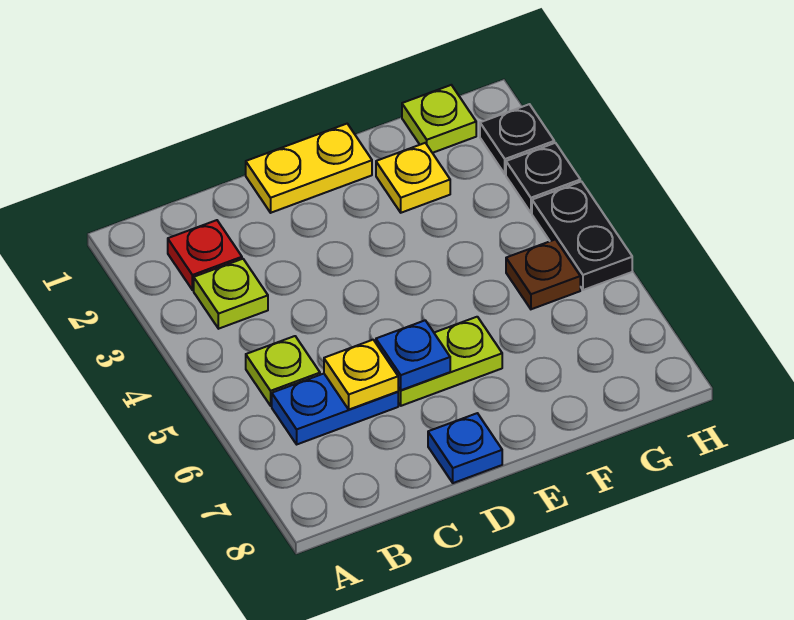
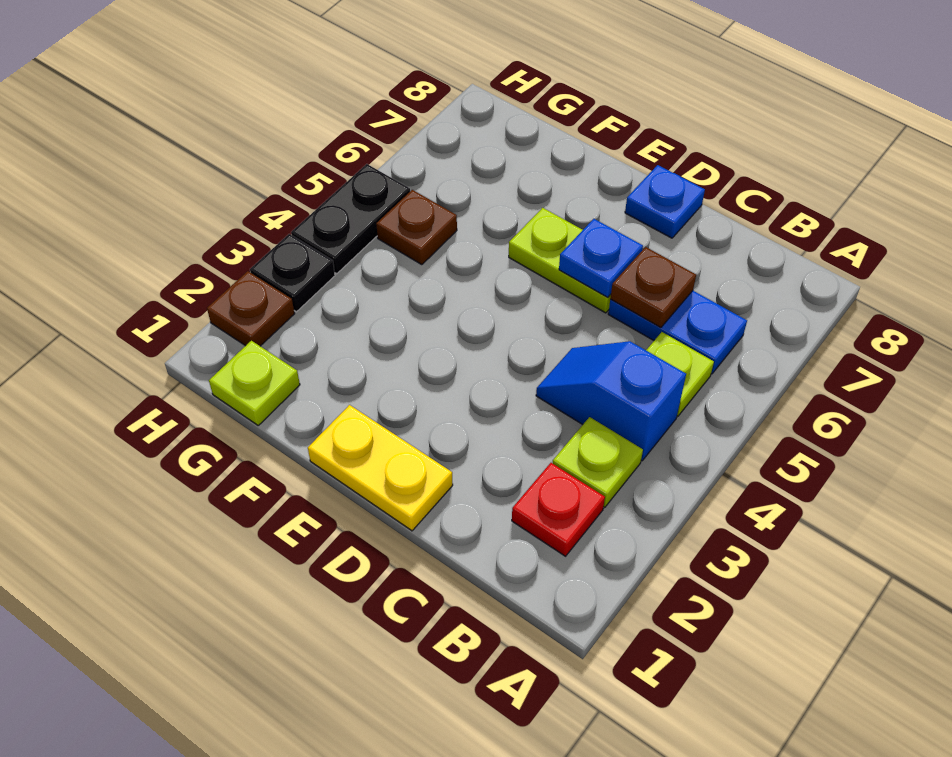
none -> blue slope B4:C4 level 1 top B
yellow plate C6 level 2 -> brown plate C6 level 2
yellow plate F2 level 1 -> none
black plate H2 level 1 -> brown plate H2 level 1

